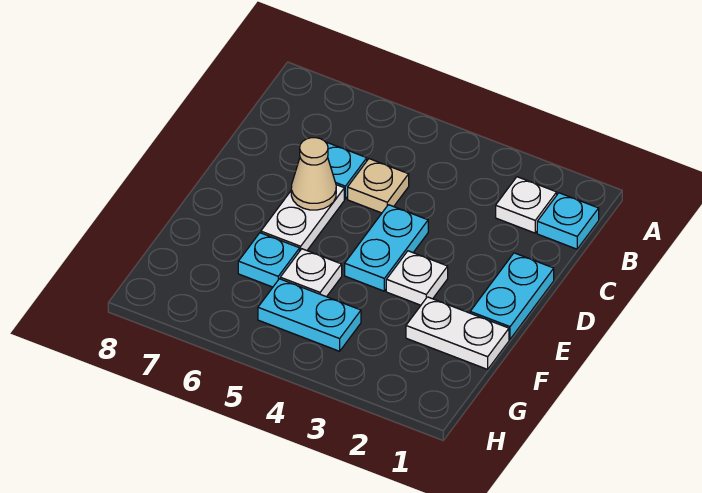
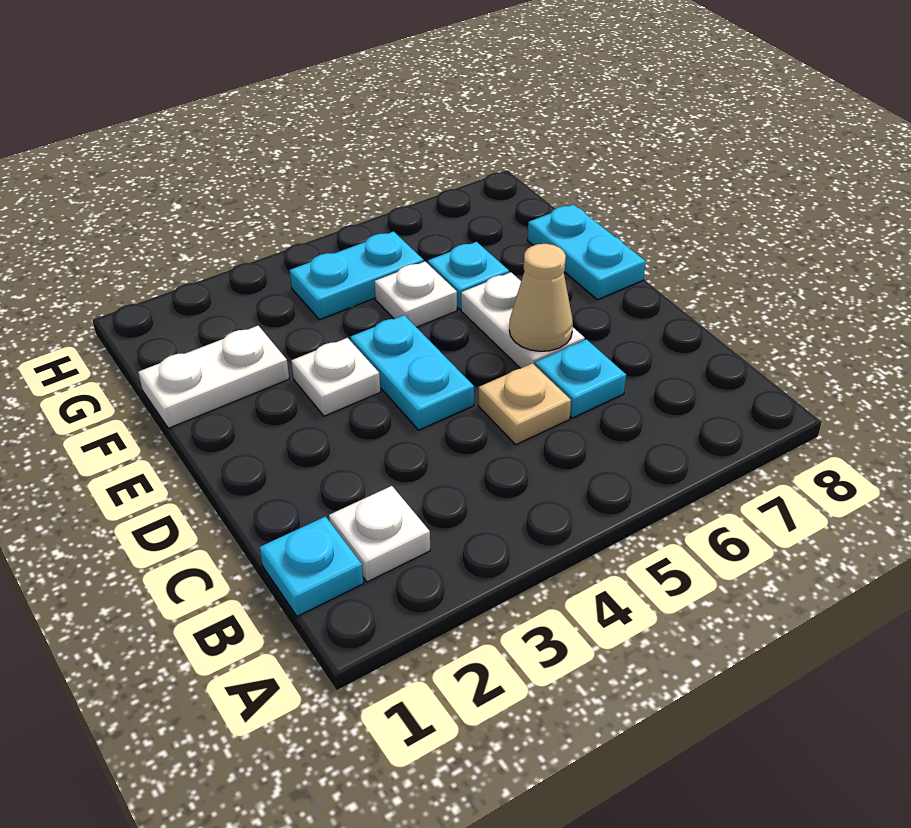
cyan plate D1:E1 level 1 -> cyan plate E8:F8 level 1

